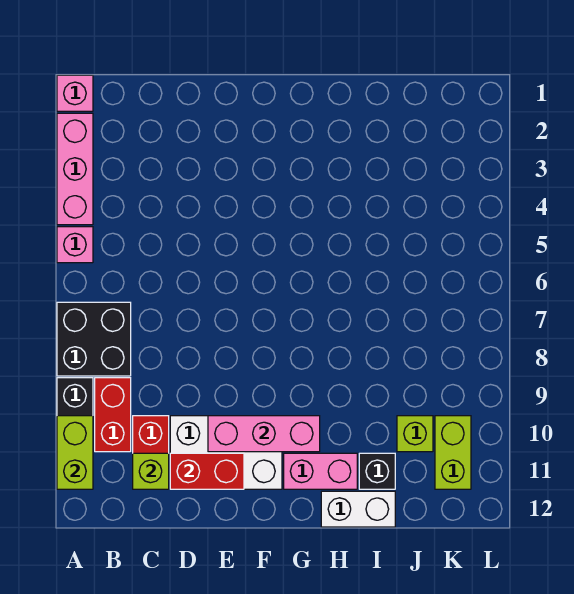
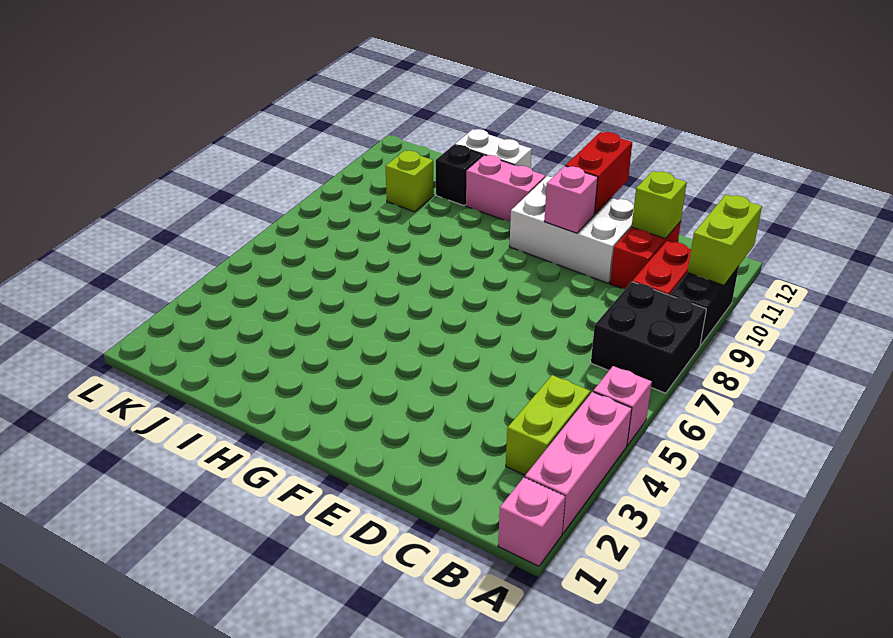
red brick D11:E11 level 2 -> red brick E11:E12 level 2
pink brick E10:G10 level 2 -> pink brick E10 level 2
lime brick K10:K11 level 1 -> lime brick B3:B4 level 1

